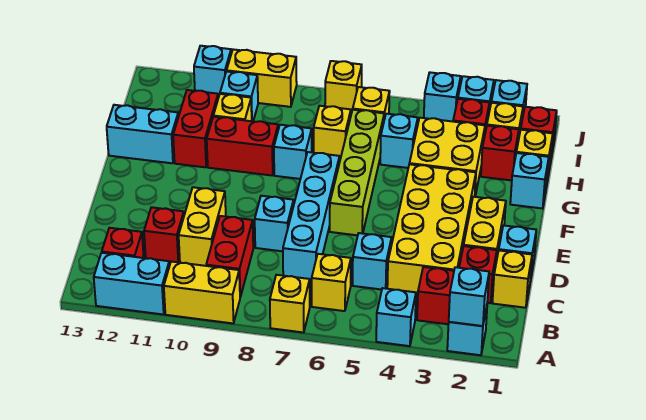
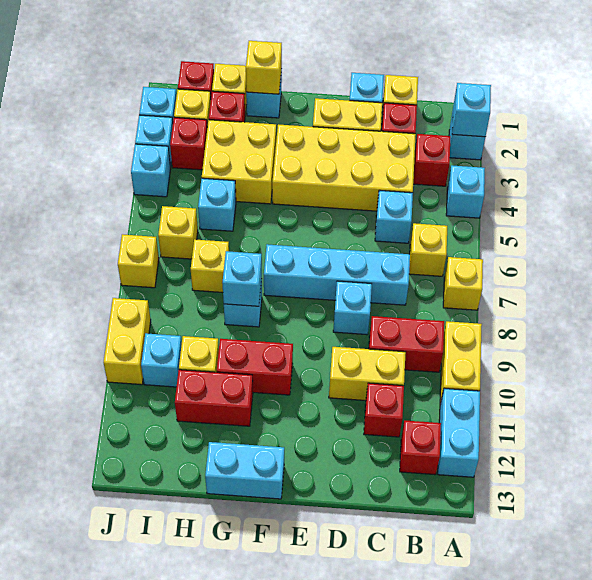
lime brick E6:H6 level 1 -> none
none -> yellow brick G1 level 2
red brick G9:G10 level 1 -> red brick F10:G10 level 1
cyan brick G12:G13 level 1 -> cyan brick F13:G13 level 1
cyan brick J11 level 1 -> cyan brick G8 level 2

